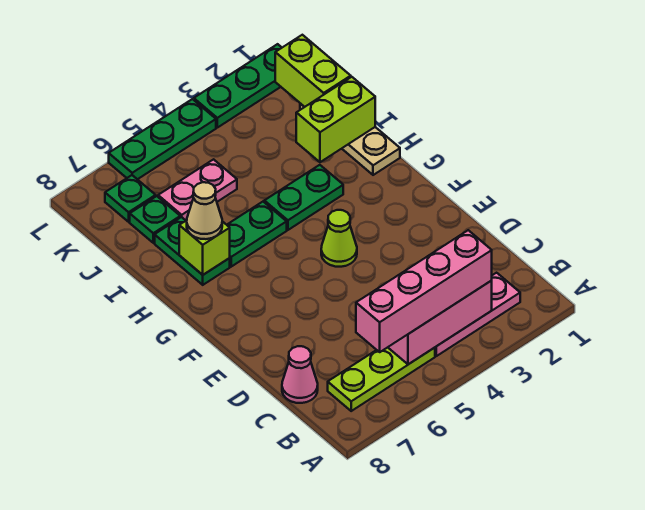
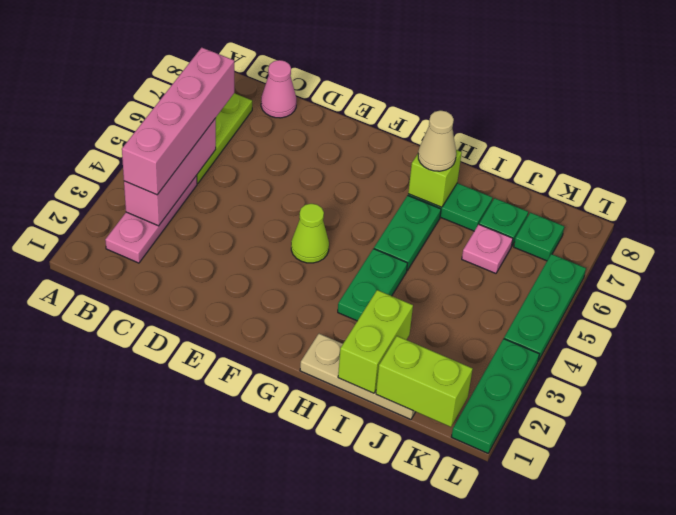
pink plate J5:J6 level 1 -> pink plate J6 level 1

